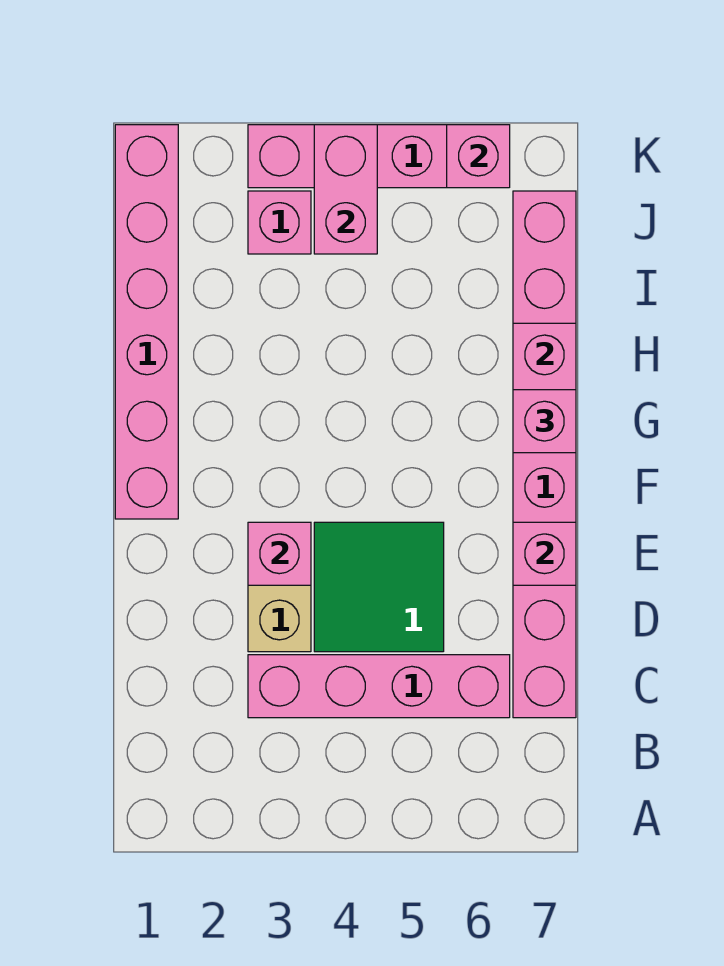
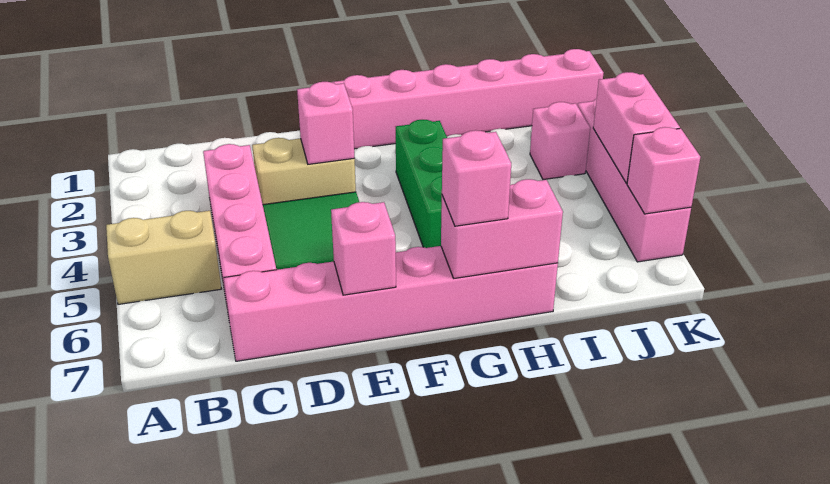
none -> tan brick A5:B5 level 1
pink brick C7:J7 level 1 -> pink brick C7:H7 level 1
none -> green brick G3:G5 level 1
pink brick J4:K4 level 2 -> pink brick K4:K5 level 2

